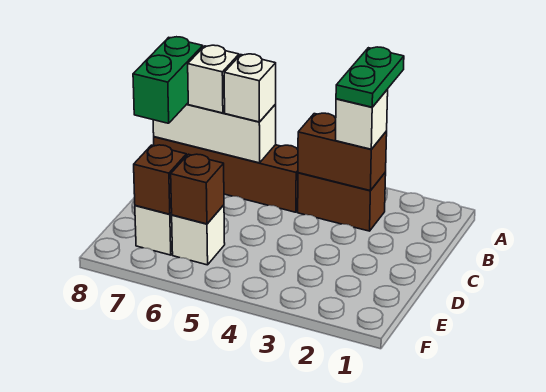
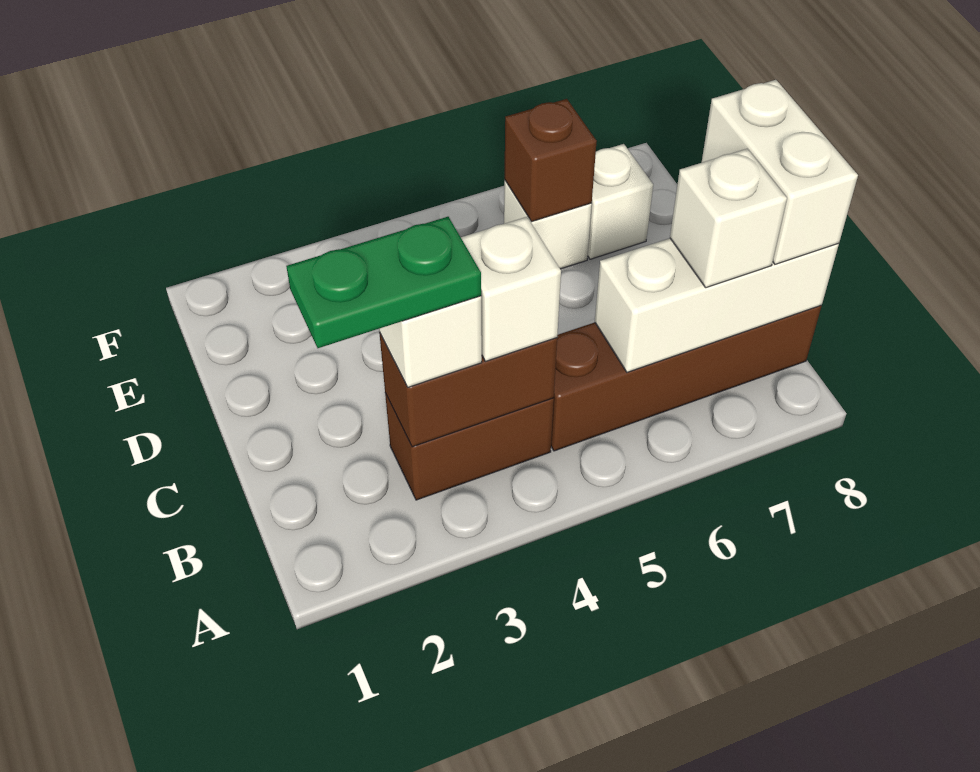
green plate A3:B3 level 4 -> green plate B2:B3 level 4
white brick B6 level 3 -> white brick B4 level 3
green brick B8:C8 level 3 -> white brick B8:C8 level 3
brown brick E7 level 2 -> none

